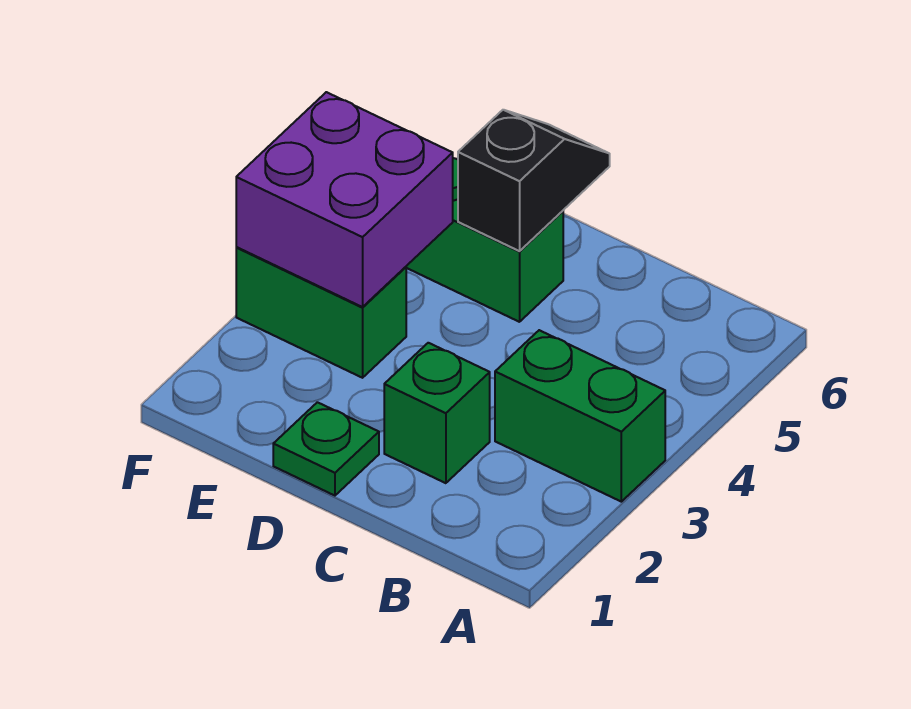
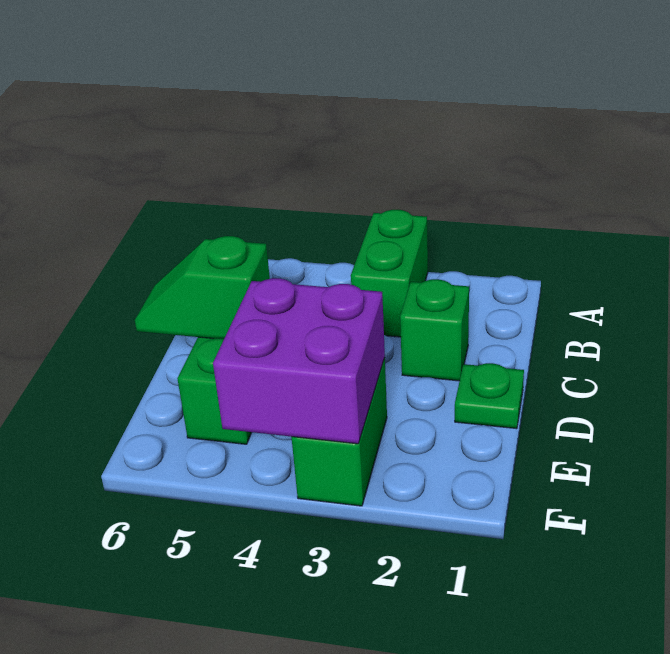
black slope D5:D6 level 2 top 5 -> green slope D5:D6 level 2 top 5

